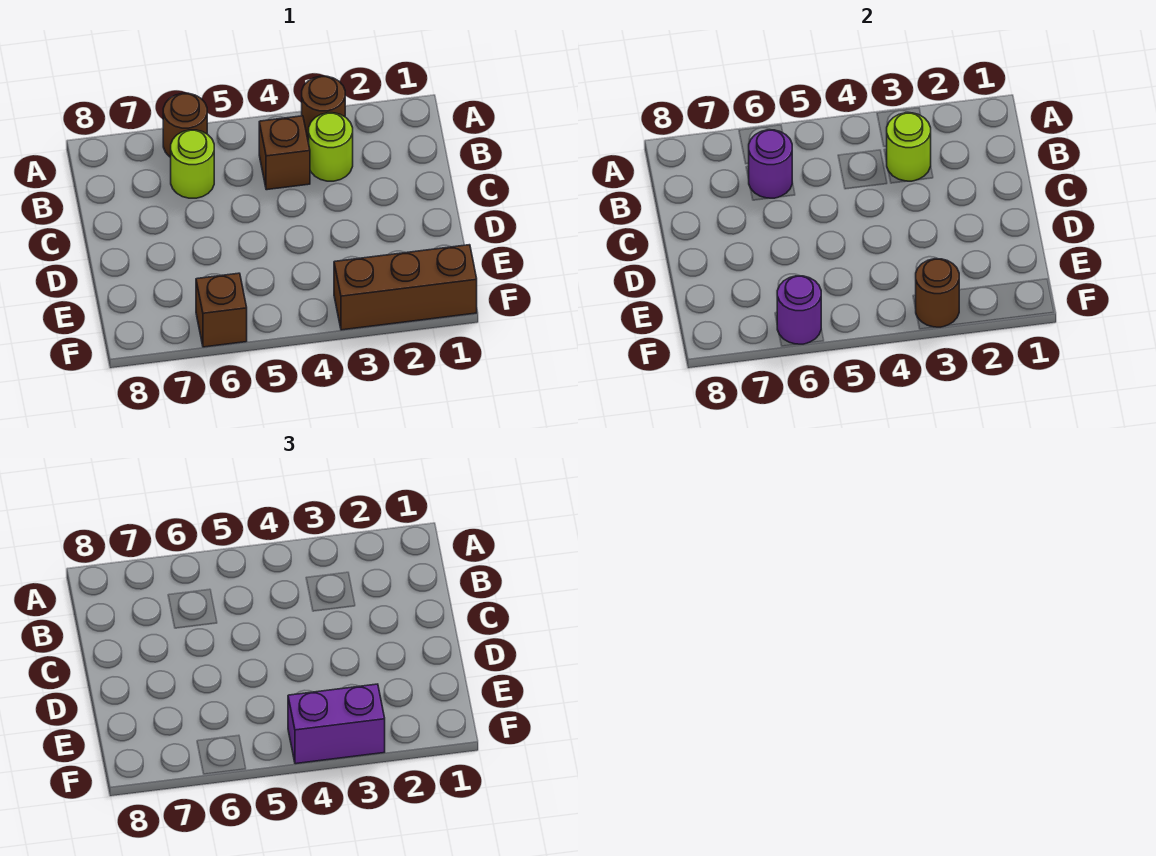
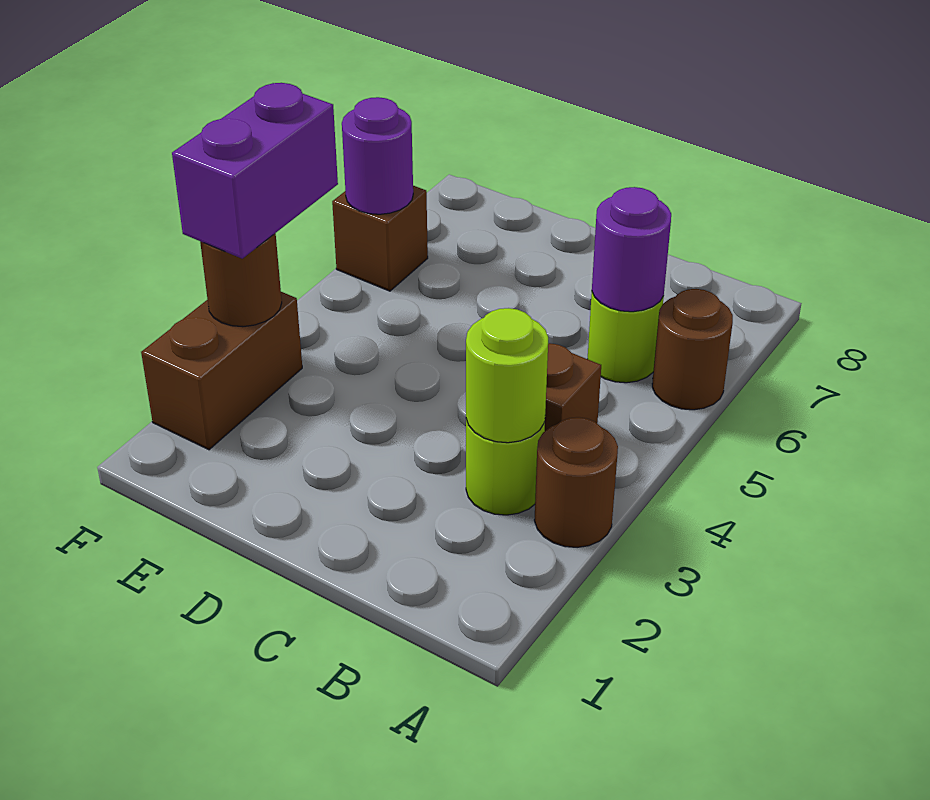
brown brick F1:F3 level 1 -> brown brick F2:F3 level 1

